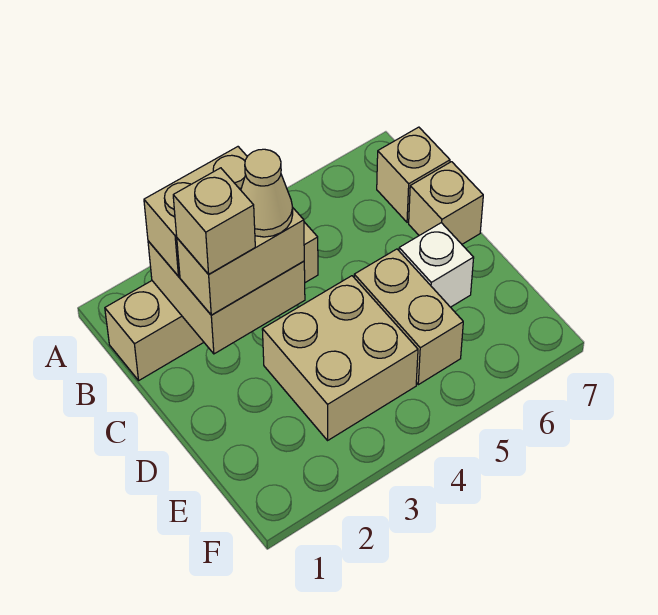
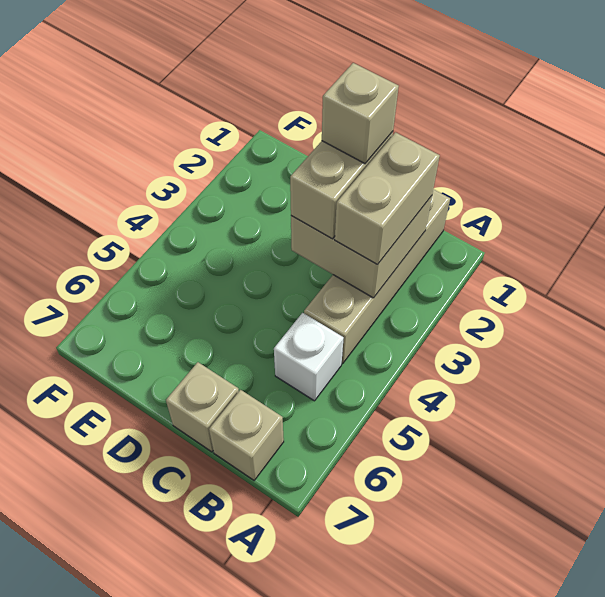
tan cone C3 level 4 -> none
tan brick D3:E4 level 1 -> none
tan brick D5:E5 level 1 -> none
white brick D6 level 1 -> white brick B5 level 1

